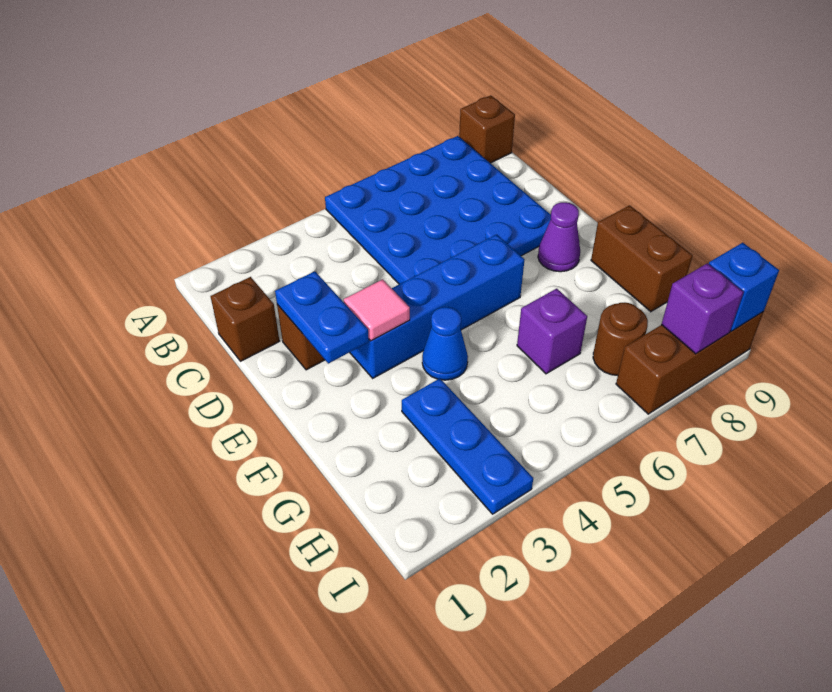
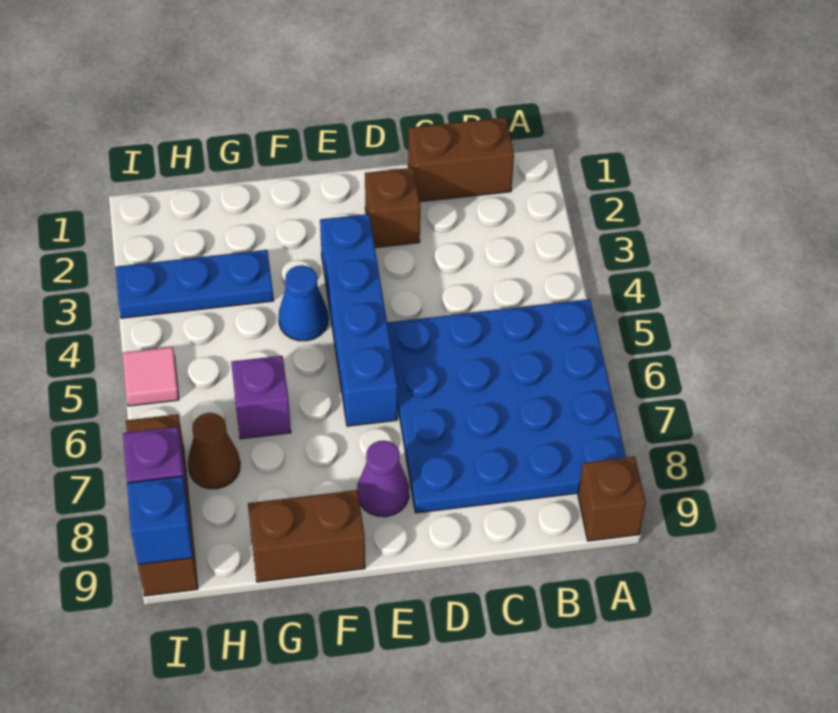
brown brick C1 level 1 -> brown brick B1:C1 level 1
blue plate D2:E2 level 2 -> none
pink tile E3 level 2 -> pink tile I5 level 1
brown round brick H7 level 1 -> brown cone H7 level 1

